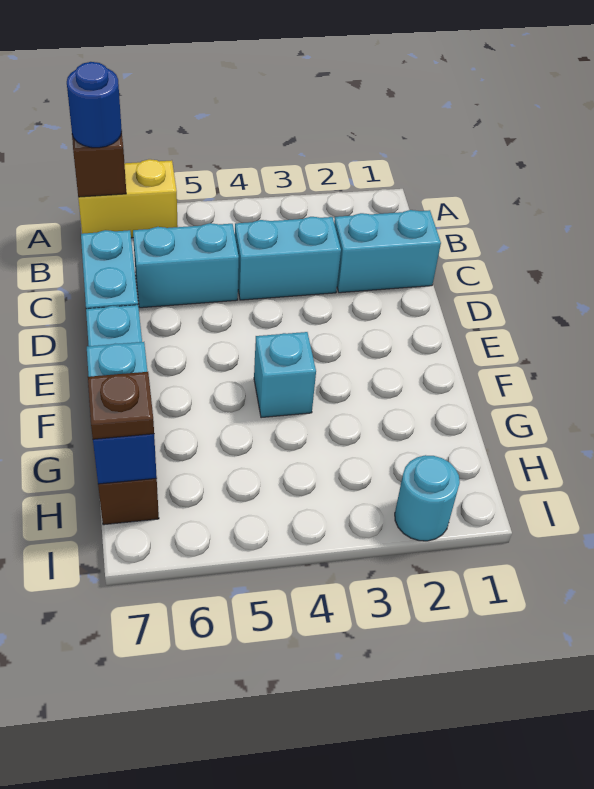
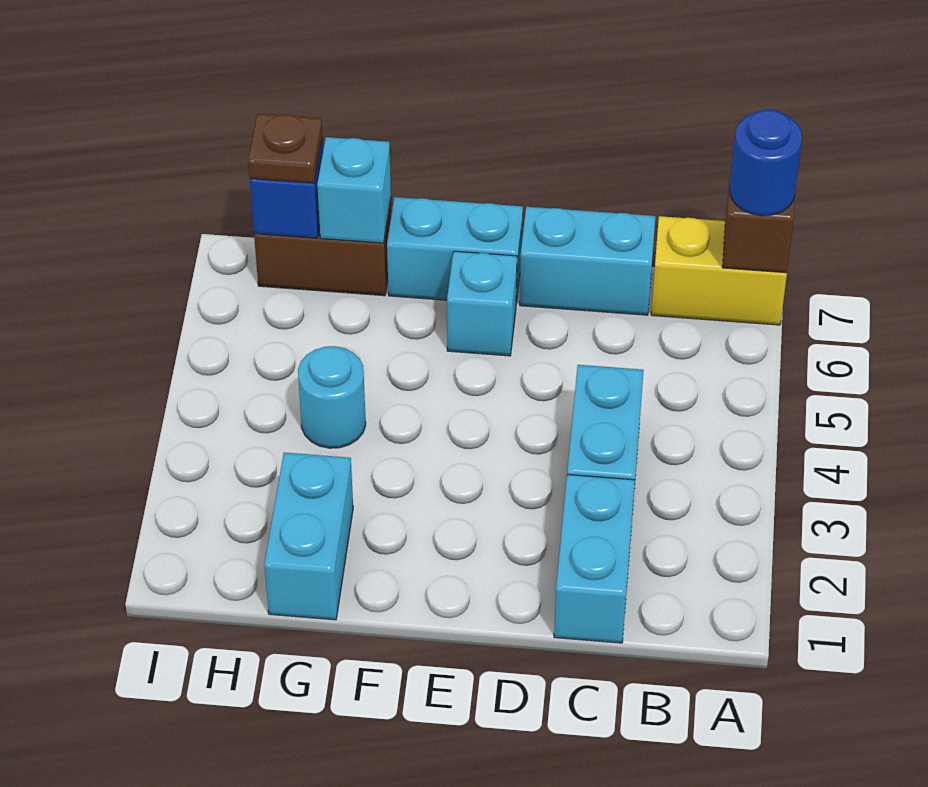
yellow brick A6:A7 level 1 -> yellow brick A7:B7 level 1
cyan brick C5:C6 level 1 -> cyan brick G1:G2 level 1
cyan brick F4 level 1 -> cyan brick E6 level 1
cyan round brick I2 level 1 -> cyan round brick G4 level 1

